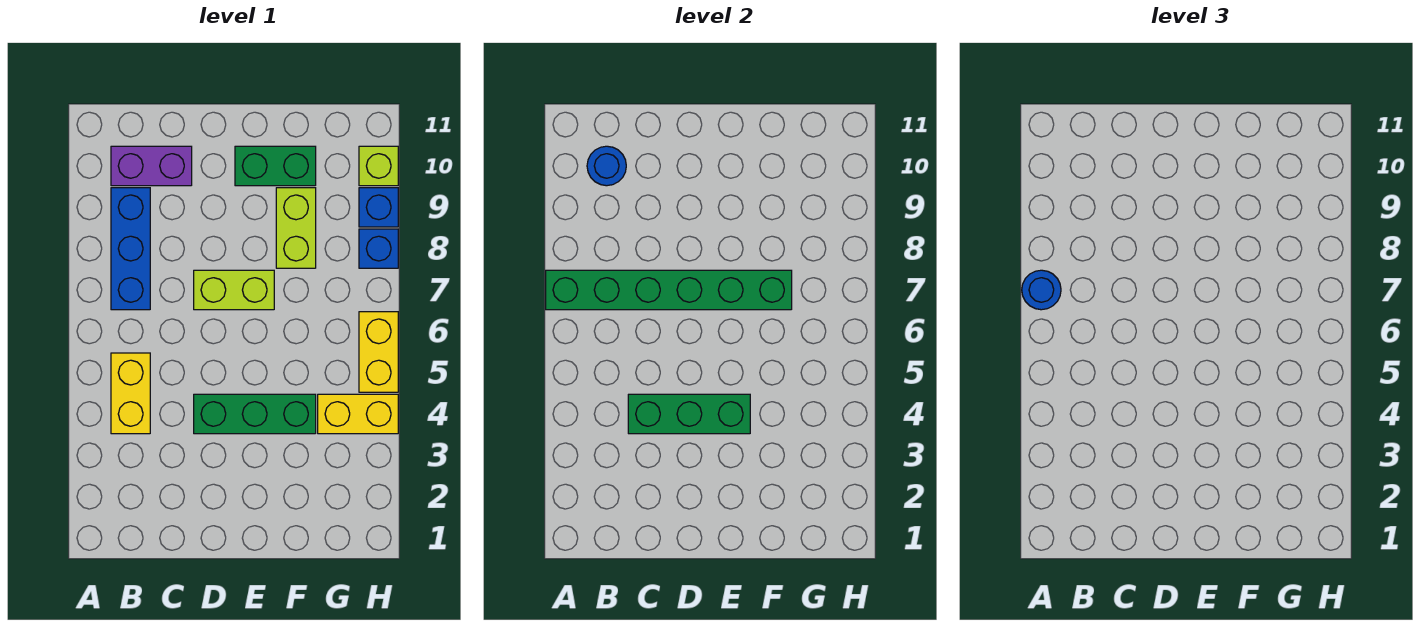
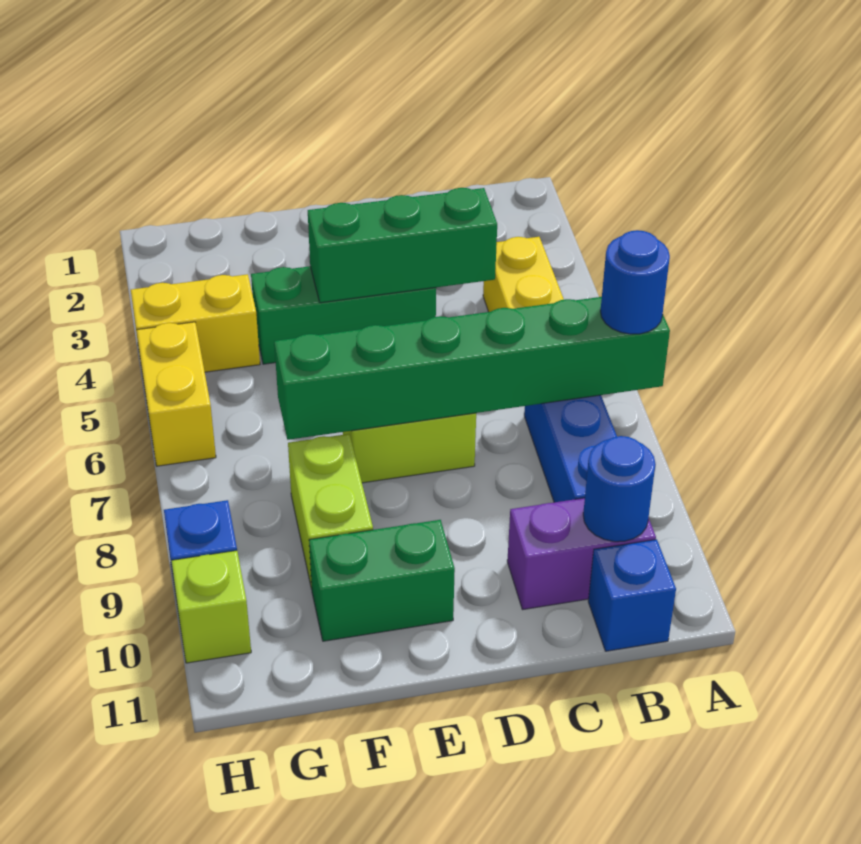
blue brick H8 level 1 -> blue brick B11 level 1

